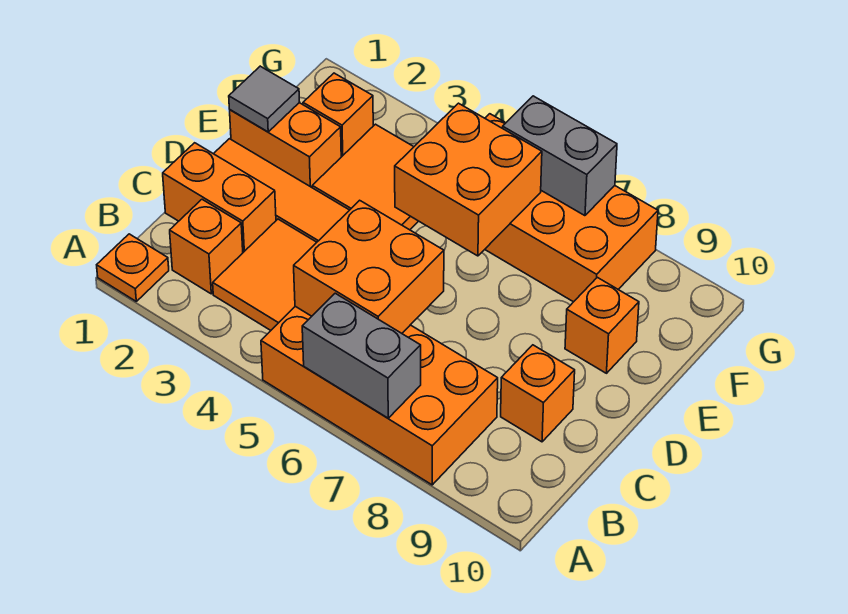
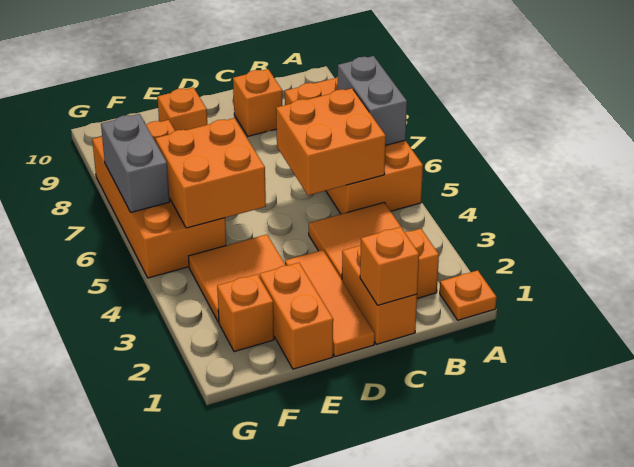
none -> orange brick C1 level 2
grey tile E1 level 2 -> none

